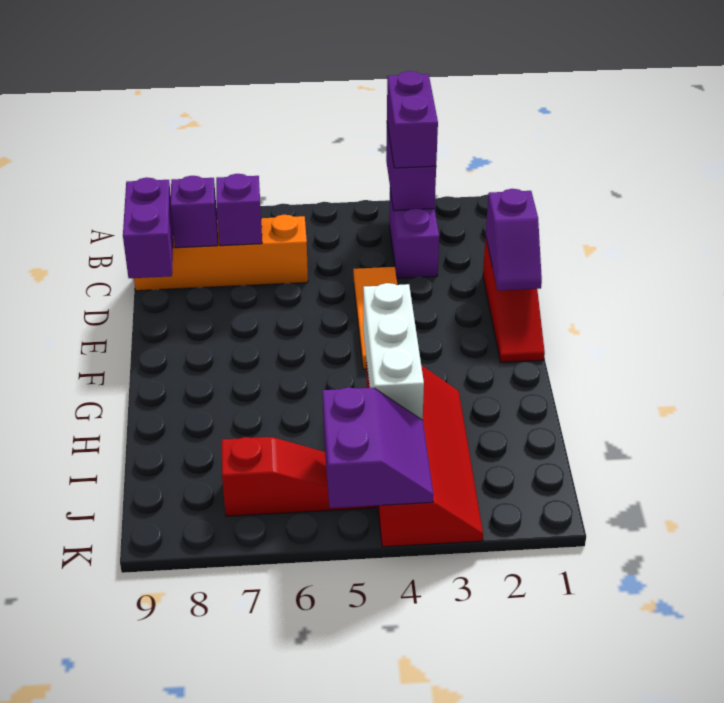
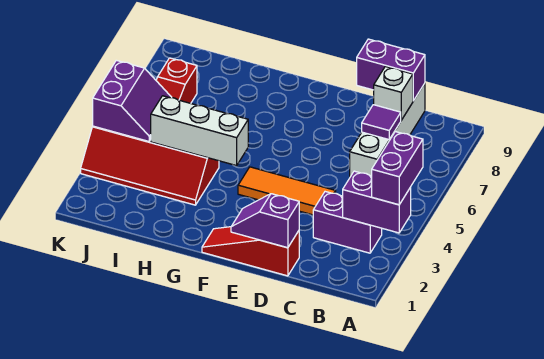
purple brick A3:B3 level 3 -> purple brick A3:A4 level 3
orange brick C6:C9 level 1 -> white brick C6:C9 level 1
purple brick C7 level 2 -> purple tile C7 level 2
purple brick C8 level 2 -> white brick C8 level 2
purple slope J4:K5 level 2 top 5 -> purple slope J4:K5 level 2 top K

